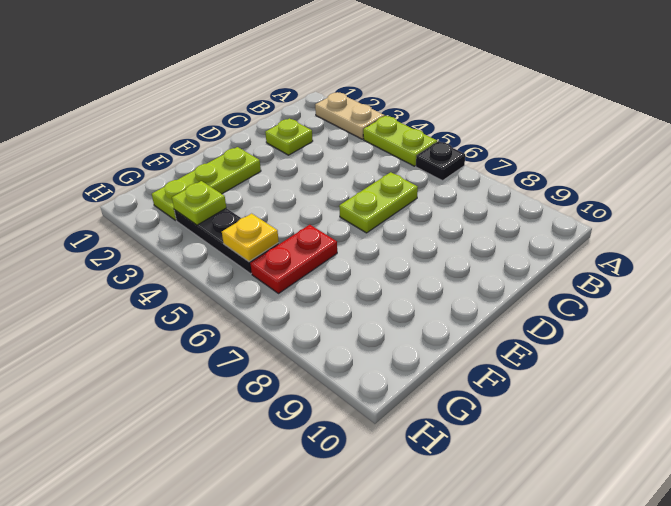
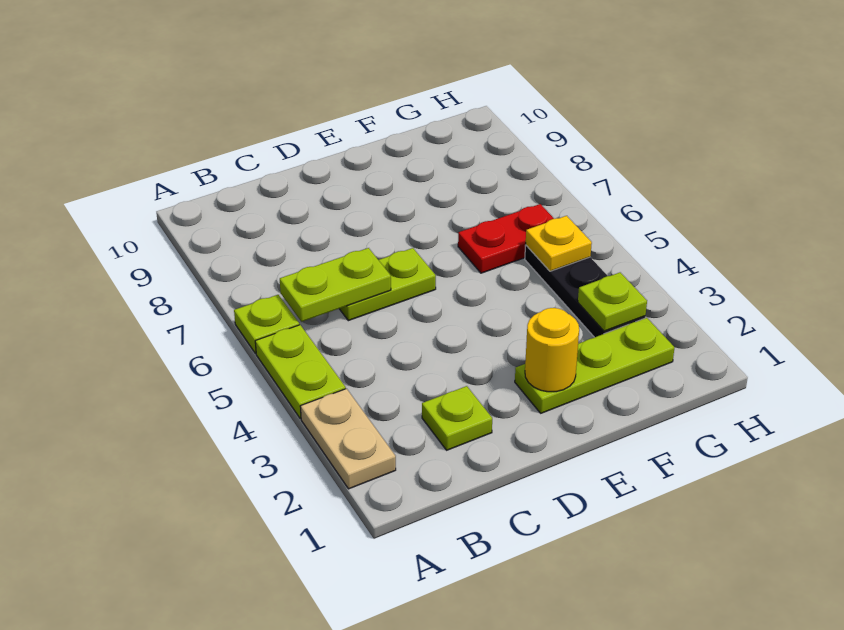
black plate A6 level 1 -> lime plate A6 level 1
none -> lime plate B6:C6 level 2
none -> yellow round brick E2 level 2

